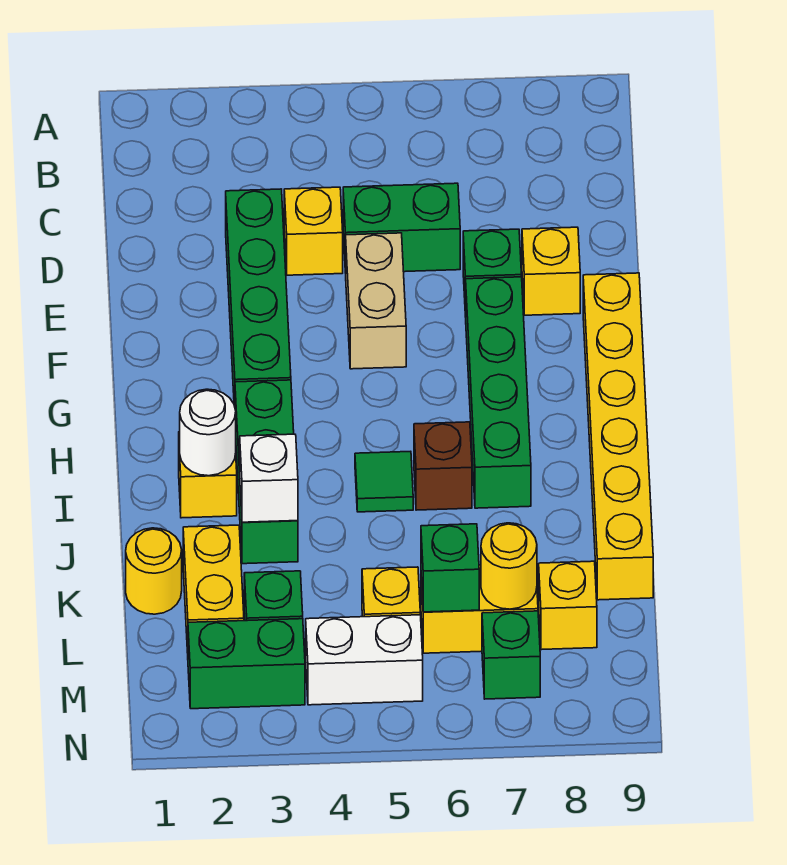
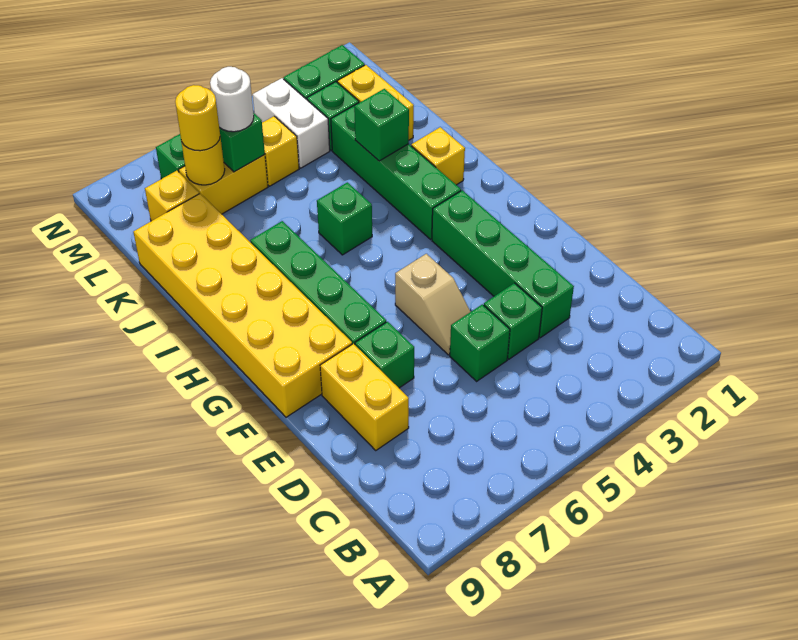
yellow brick D4 level 1 -> green brick D4 level 1
green brick D5:D6 level 1 -> green brick D5 level 1
tan brick E5:F5 level 1 -> tan slope E5:F5 level 1 top F
yellow brick E8 level 1 -> yellow brick D8:E8 level 1
yellow brick F9:K9 level 1 -> yellow brick F8:K9 level 1
green brick H3:J3 level 1 -> green brick H3:K3 level 1
white round brick I2 level 2 -> white round brick L6 level 3
green tile I5 level 1 -> green brick I5 level 1
brown brick I6 level 1 -> none
white brick J3 level 2 -> green brick J3 level 2
yellow round brick K1 level 1 -> yellow round brick L7 level 3
white brick M4:M5 level 1 -> white brick L4:M4 level 1

